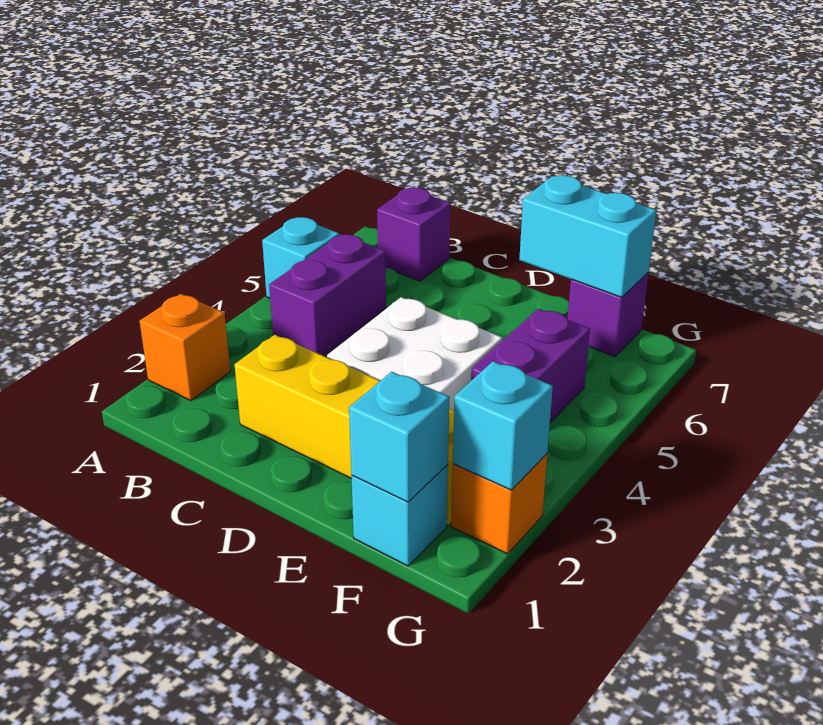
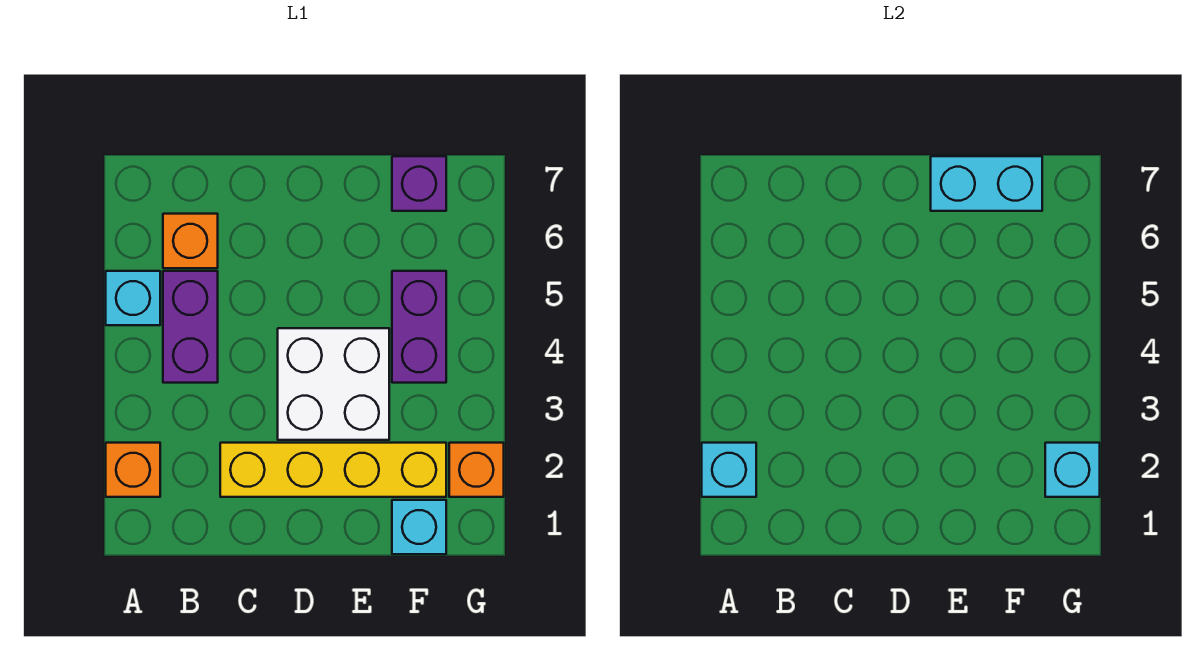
none -> orange brick B6 level 1
purple brick B7 level 1 -> none
cyan brick F1 level 2 -> cyan brick A2 level 2

